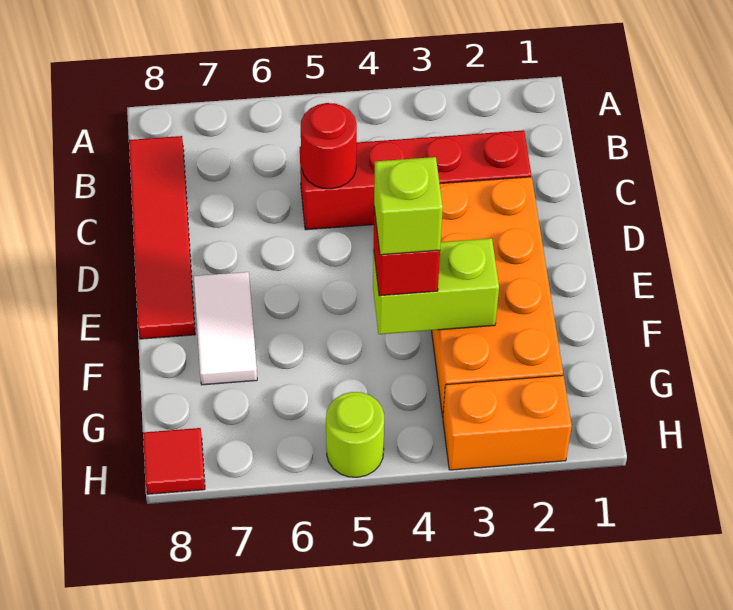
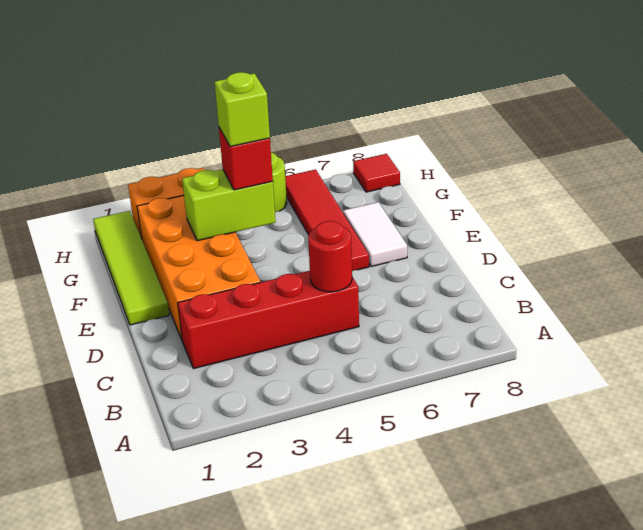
red tile B8:E8 level 1 -> red tile E6:H6 level 1
none -> lime tile E1:H1 level 1

